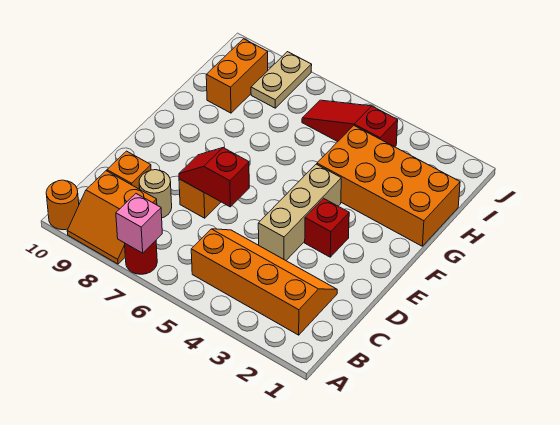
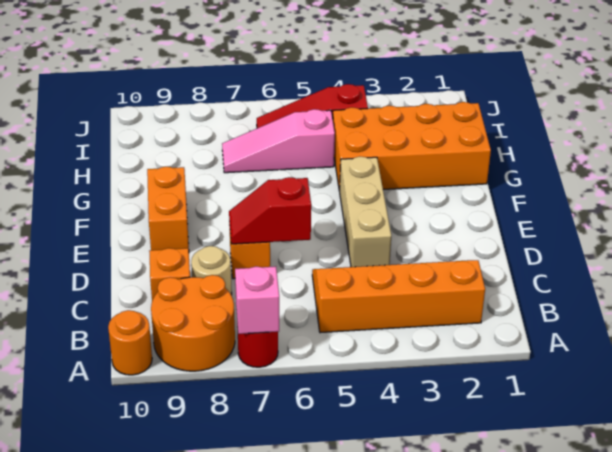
orange slope A8:B9 level 1 top B -> orange round brick A8:B9 level 1
red brick E3 level 1 -> none
none -> pink slope H5:H7 level 1 top 5
orange brick H9:I9 level 1 -> orange brick E9:F9 level 1
tan plate I8:J8 level 1 -> none

